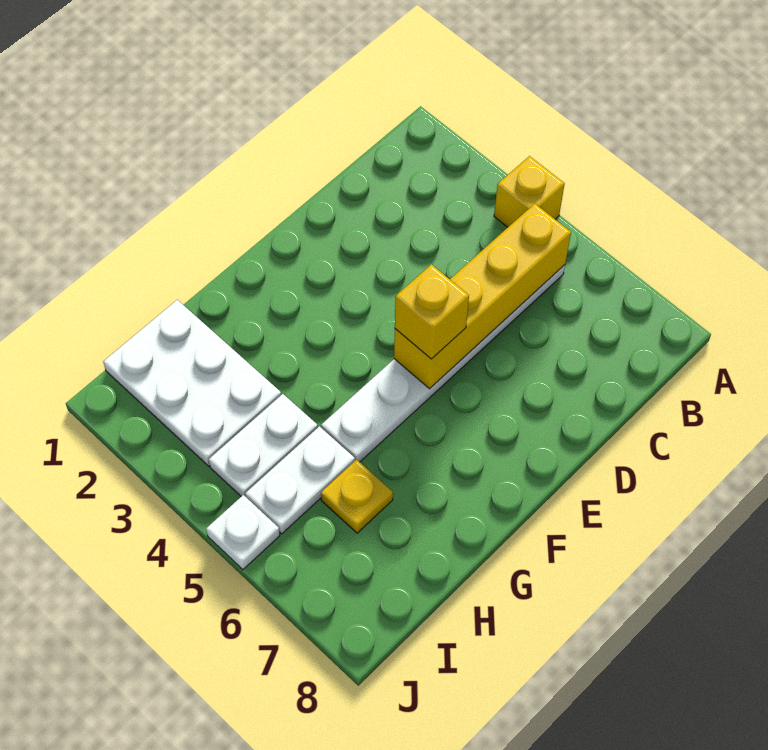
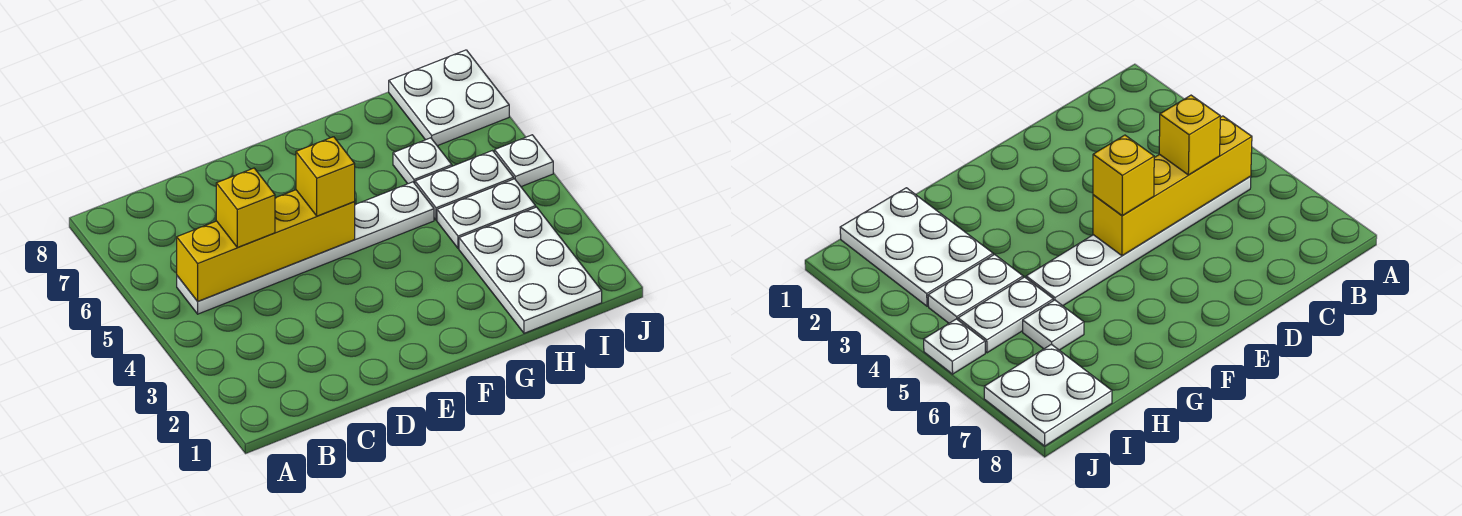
yellow brick A4 level 1 -> yellow brick C5 level 3
yellow plate H6 level 1 -> white plate H6 level 1
none -> white plate I7:J8 level 1

